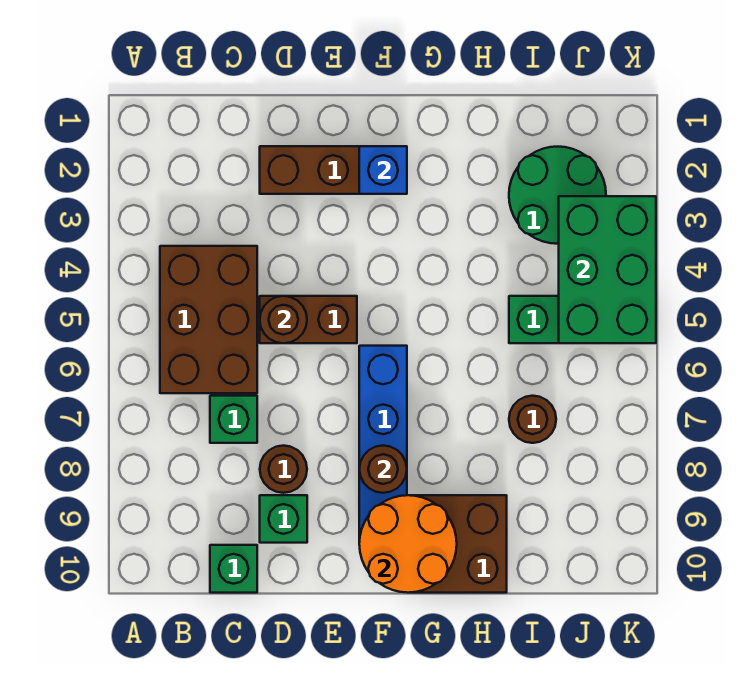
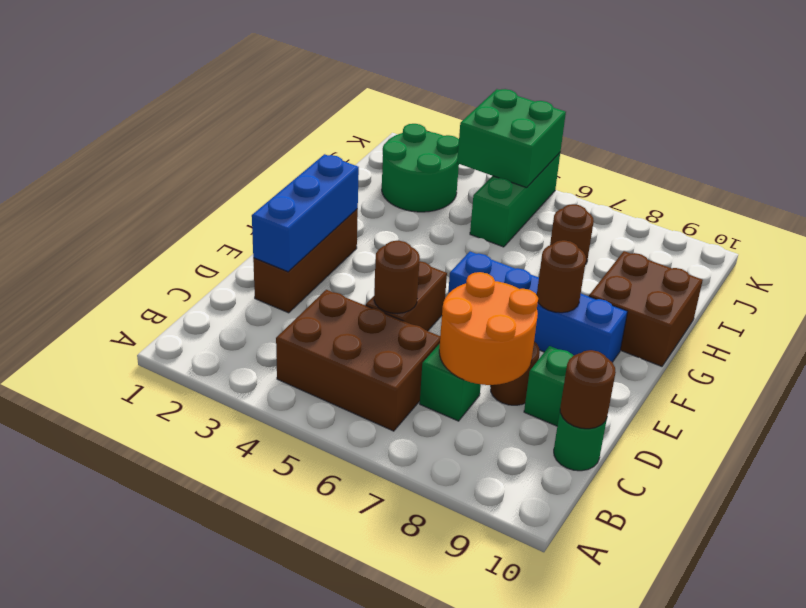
green brick C10 level 1 -> green round brick C10 level 1
none -> brown round brick C10 level 2
blue brick F2 level 2 -> blue brick D2:F2 level 2
orange round brick F9:G10 level 2 -> orange round brick C7:D8 level 2
green brick J3:K5 level 2 -> green brick J4:K5 level 2

